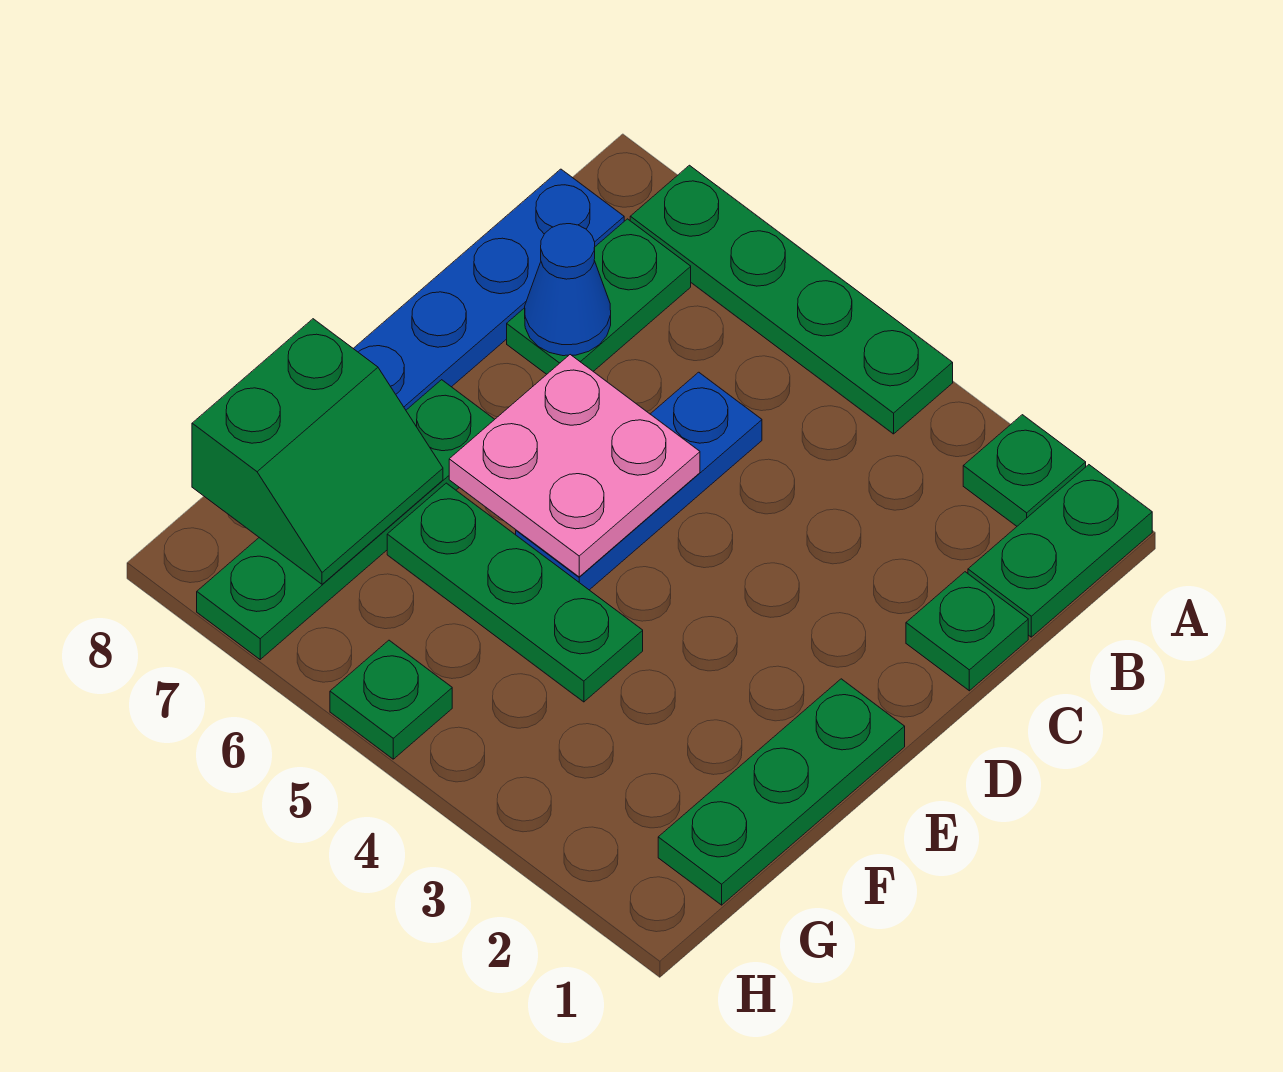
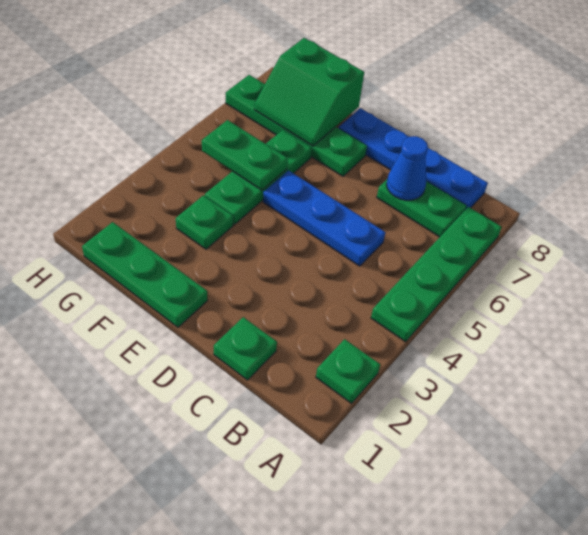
green plate A1:B1 level 1 -> green plate F5:G5 level 2
pink plate D5:E6 level 2 -> none
green plate H5 level 1 -> green plate F3 level 1

